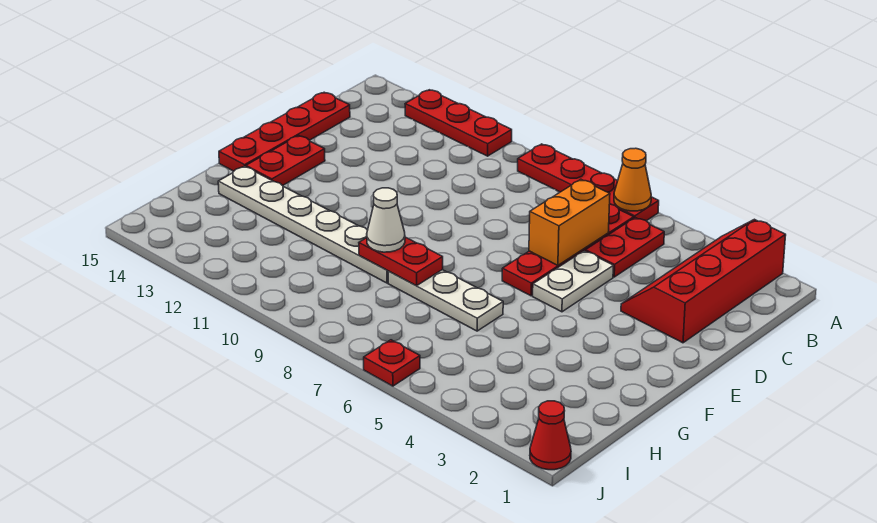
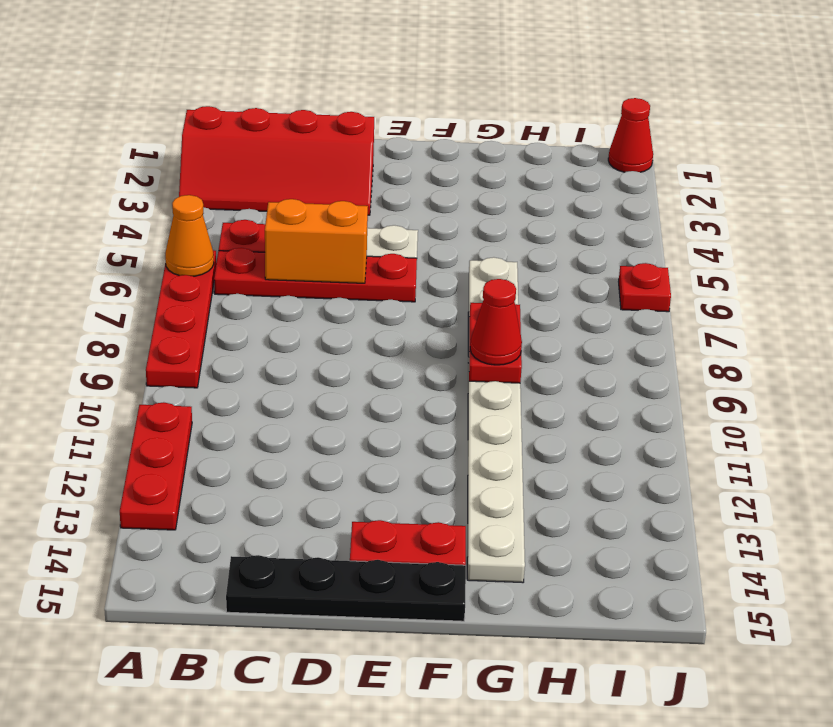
red plate C15:F15 level 1 -> black plate C15:F15 level 1
white cone G9 level 3 -> red cone G9 level 3

